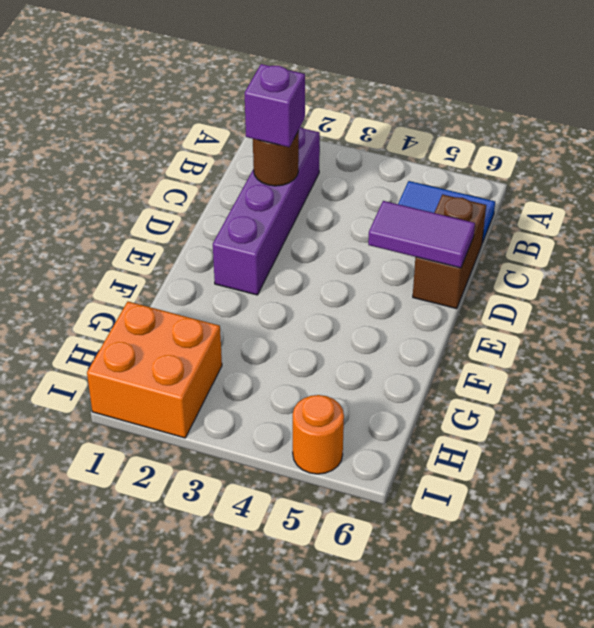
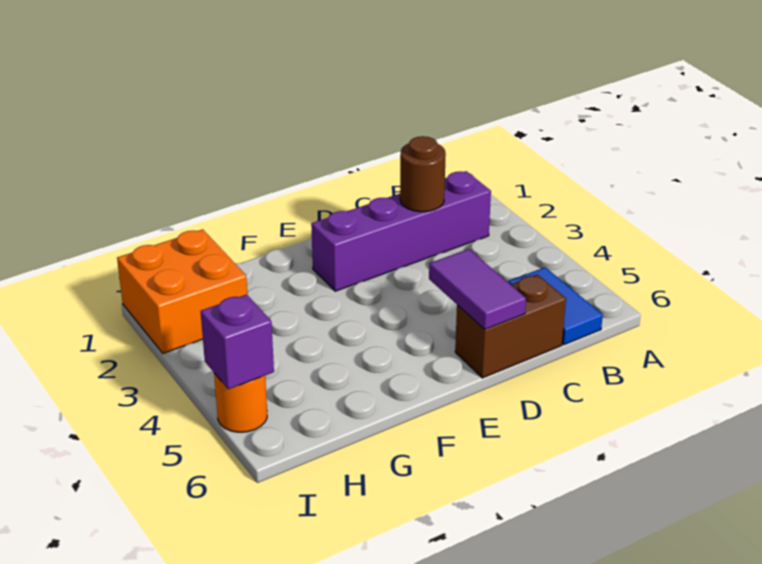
purple brick C2 level 3 -> purple brick I5 level 2

